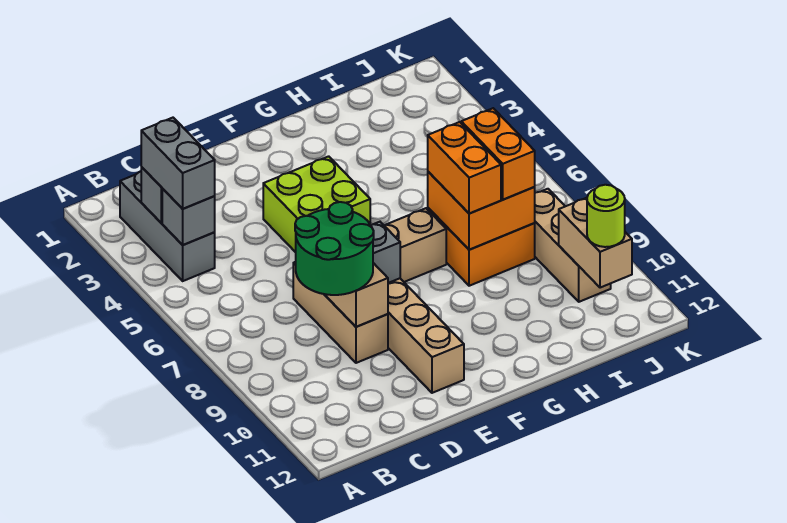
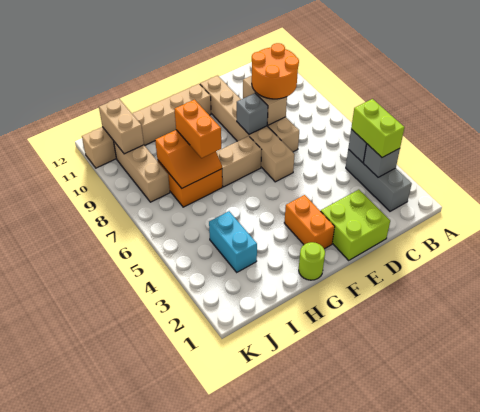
grey brick B3:B4 level 3 -> lime brick B3:B4 level 3
green round brick C8:D9 level 3 -> orange round brick C8:D9 level 3
lime brick E4:F5 level 1 -> lime brick D1:E2 level 1
none -> tan brick F11:K11 level 1
orange brick H7:I8 level 2 -> orange slope H7:I8 level 2 top 8
none -> cyan brick I3:I4 level 1
orange brick I7:I8 level 3 -> orange brick F2:F3 level 1
lime round brick J11 level 3 -> lime round brick G1 level 1

